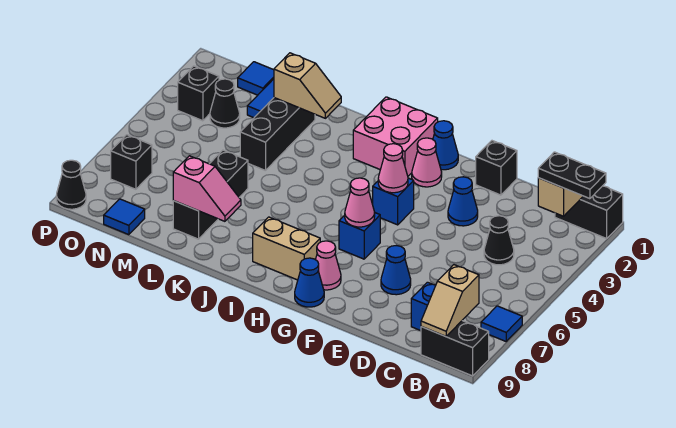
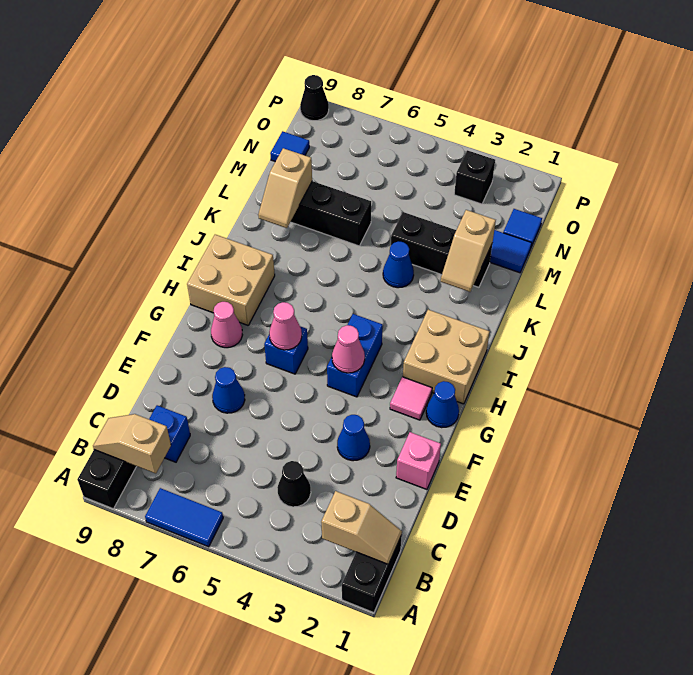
black plate A2:B2 level 3 -> none
blue tile A7 level 1 -> blue tile A6:A7 level 1
black brick E1 level 1 -> pink brick E1 level 1
pink cone G2 level 1 -> pink tile G2 level 1
blue brick G4 level 1 -> blue brick G4:H4 level 1
blue cone G9 level 1 -> blue cone K4 level 1
pink brick H1:I2 level 1 -> tan brick H1:I2 level 1
tan brick H8:I8 level 1 -> tan brick H8:I9 level 1
pink slope K8:L8 level 2 top L -> tan slope K8:L8 level 2 top L
black cone N3 level 1 -> none
black brick O7 level 1 -> none

